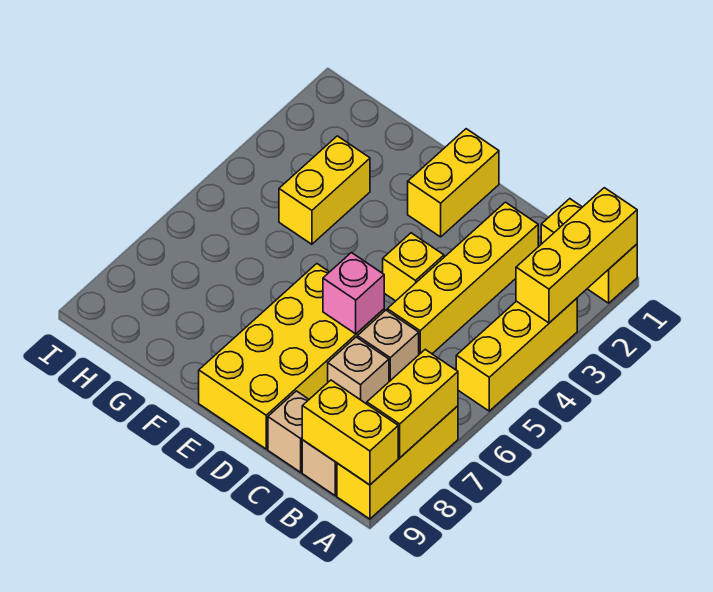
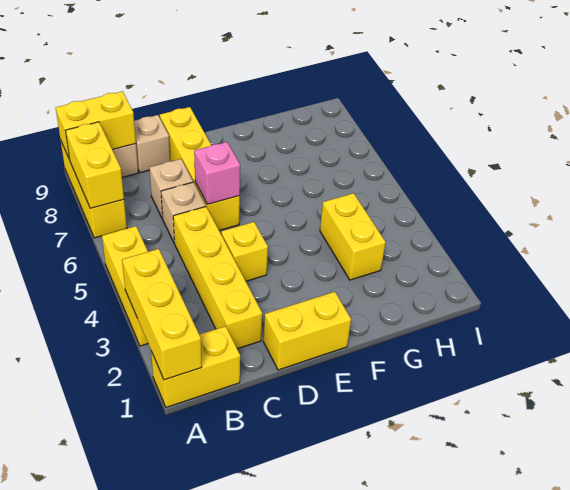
yellow brick D6:E9 level 1 -> yellow brick D6:D9 level 1
yellow brick E1:E2 level 1 -> yellow brick D1:E1 level 1

